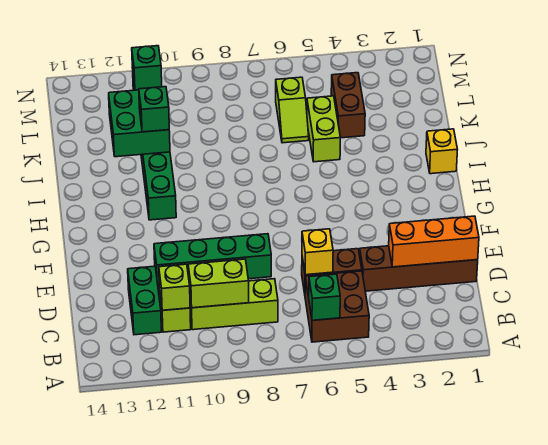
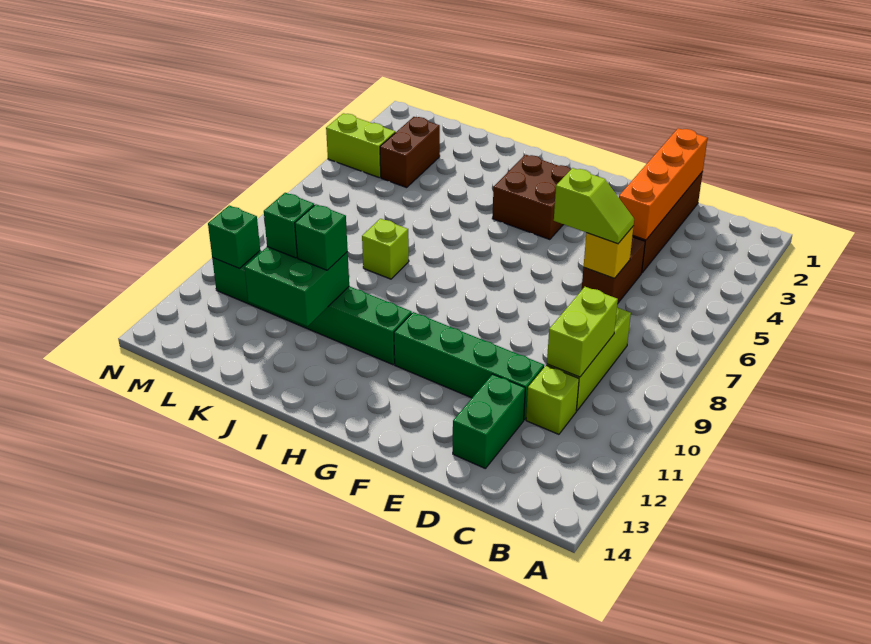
brown brick B5:C6 level 1 -> brown brick G3:H4 level 1
green brick B6 level 2 -> green brick K11 level 3
lime brick C11 level 2 -> lime brick J8 level 1
green brick C12:D12 level 1 -> green brick D12:D13 level 1
orange brick D1:D3 level 2 -> orange brick D1:D4 level 2
green brick E8:E11 level 1 -> green brick D11:G11 level 1
yellow brick I1 level 1 -> none
lime brick J5:K5 level 1 -> lime brick M4:N4 level 1
brown brick K4:L4 level 1 -> brown brick L3:L4 level 1
lime slope K6:L6 level 1 top L -> lime slope D6:E6 level 3 top E

